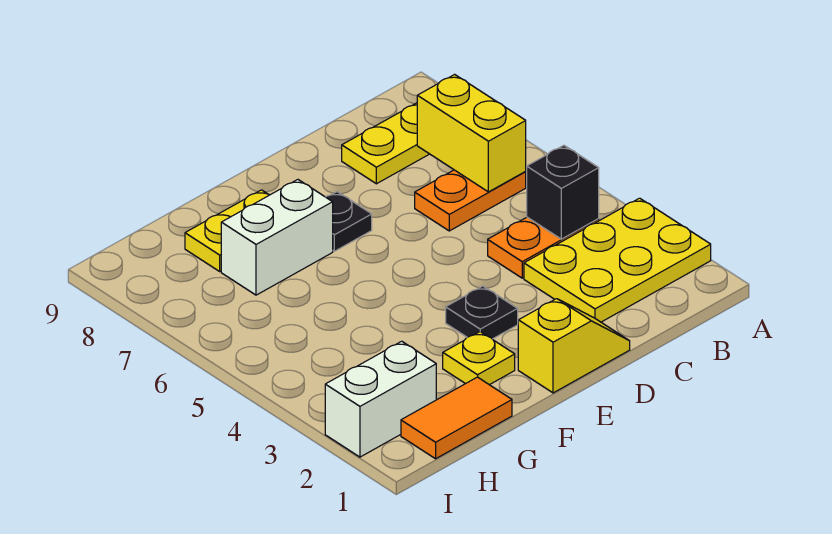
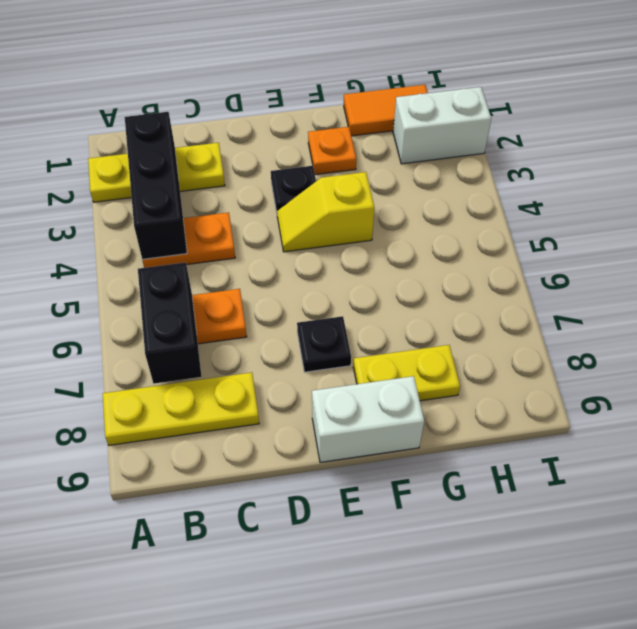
yellow plate A2:C3 level 1 -> yellow plate A2:C2 level 1
black brick B4 level 2 -> black brick B2:B4 level 2
yellow brick B6:B7 level 2 -> black brick B6:B7 level 2
yellow slope D1:E1 level 1 top E -> yellow slope E4:F4 level 1 top F
yellow plate F2 level 1 -> orange plate F2 level 1
white brick F7:G7 level 1 -> white brick E9:F9 level 1

